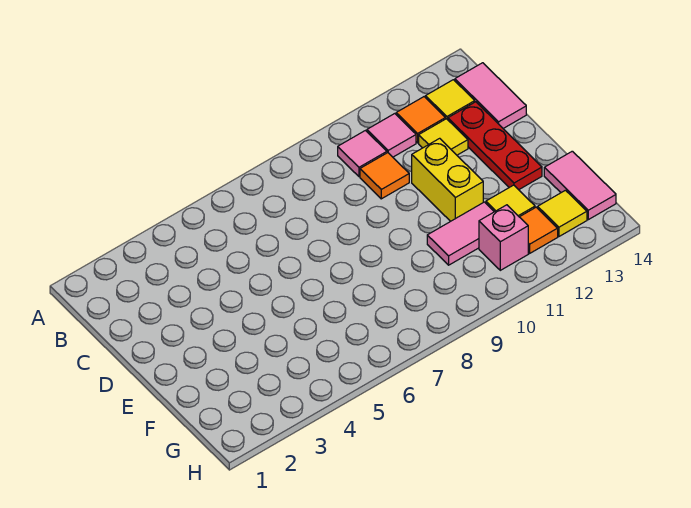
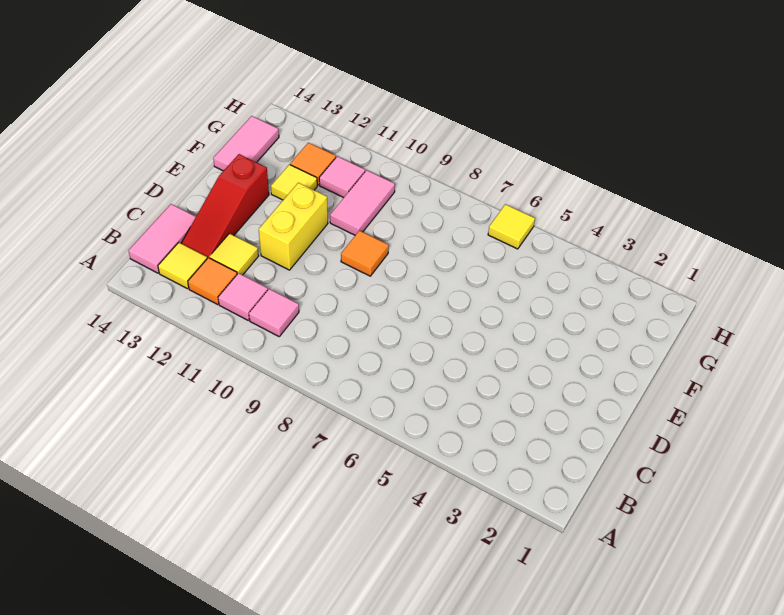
orange tile C10 level 1 -> orange tile E9 level 1
red plate C13:E13 level 1 -> red slope C13:E13 level 1 top E
pink tile F10:F11 level 1 -> pink tile F10:G10 level 1
pink brick G11 level 1 -> pink tile G11 level 1
yellow tile G13 level 1 -> yellow tile H6 level 1

